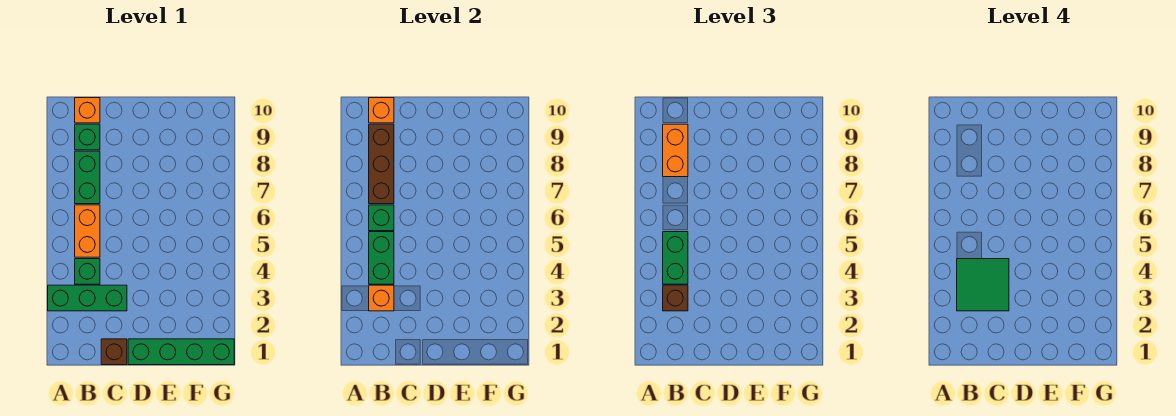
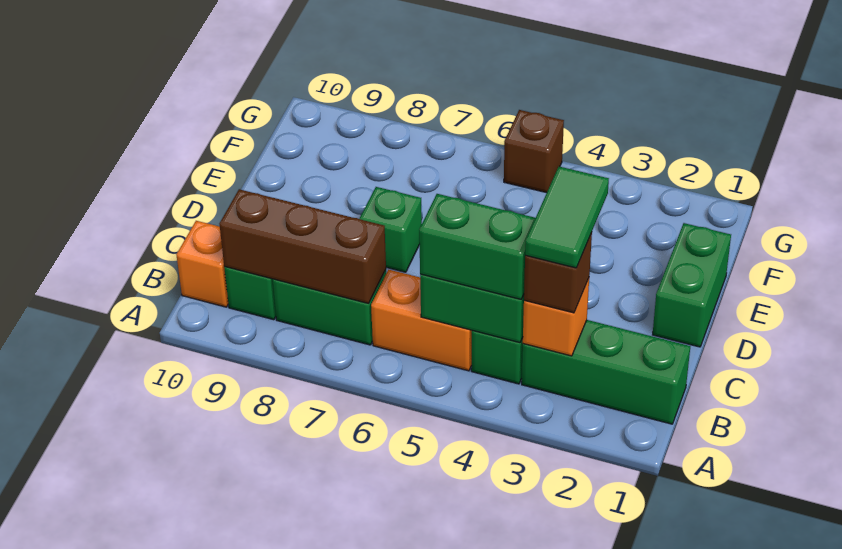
green brick A3:C3 level 1 -> green brick B1:B3 level 1
green tile B3:C4 level 4 -> green tile B3:C3 level 4
green brick B6 level 2 -> green brick D7 level 1
orange brick B8:B9 level 3 -> none
orange brick B10 level 2 -> none
brown brick C1 level 1 -> brown brick G5 level 1
green brick D1:G1 level 1 -> green brick D1:E1 level 1

